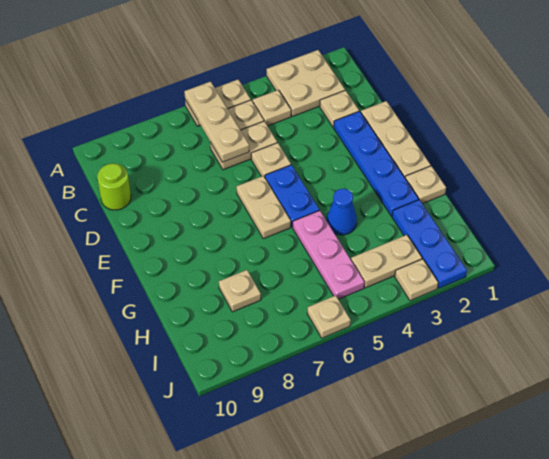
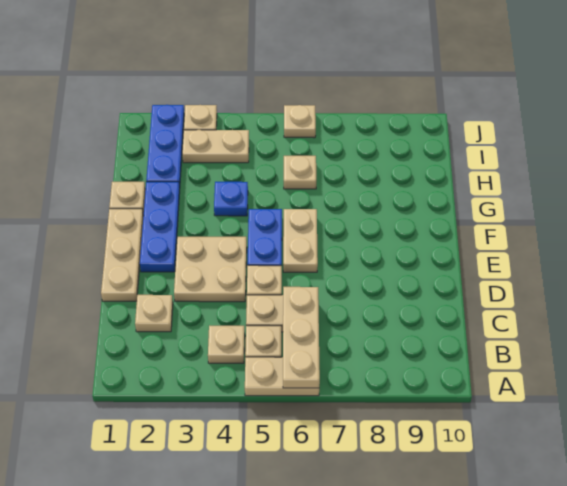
tan plate A2:B3 level 1 -> tan plate D3:E4 level 1
lime round brick C10 level 1 -> none
blue plate D2:G2 level 1 -> blue plate E2:G2 level 1
blue cone G4 level 1 -> blue plate G4 level 1
pink plate G5:I5 level 1 -> none
tan plate H8 level 1 -> tan plate H6 level 1

